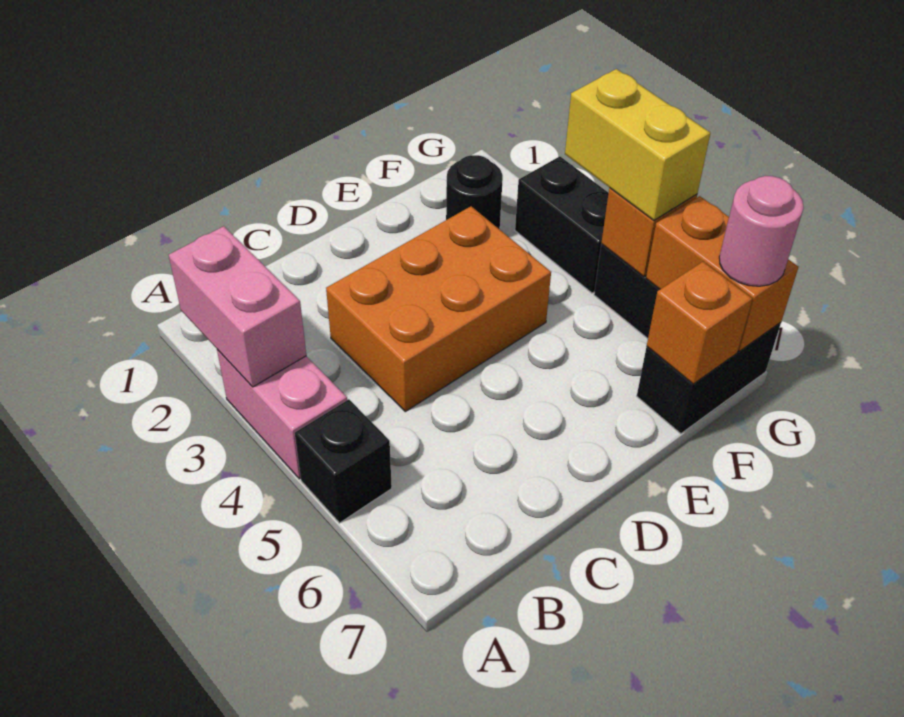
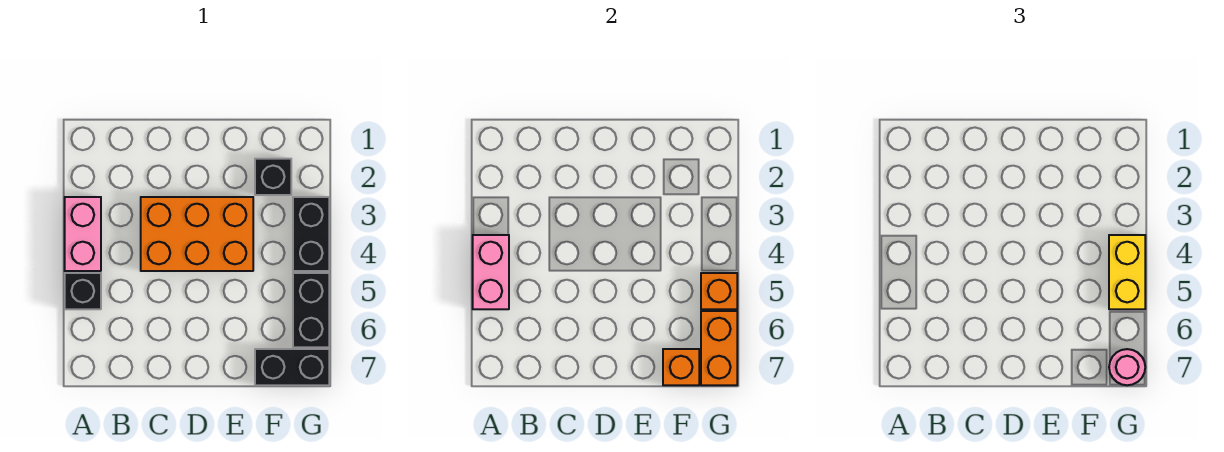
pink brick A2:A3 level 2 -> pink brick A4:A5 level 2
black round brick F2 level 1 -> black brick F2 level 1

